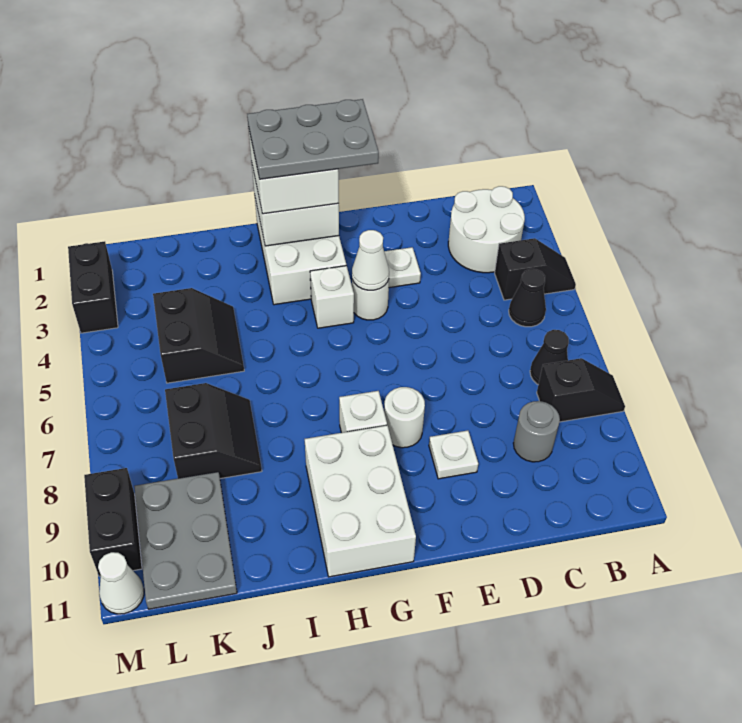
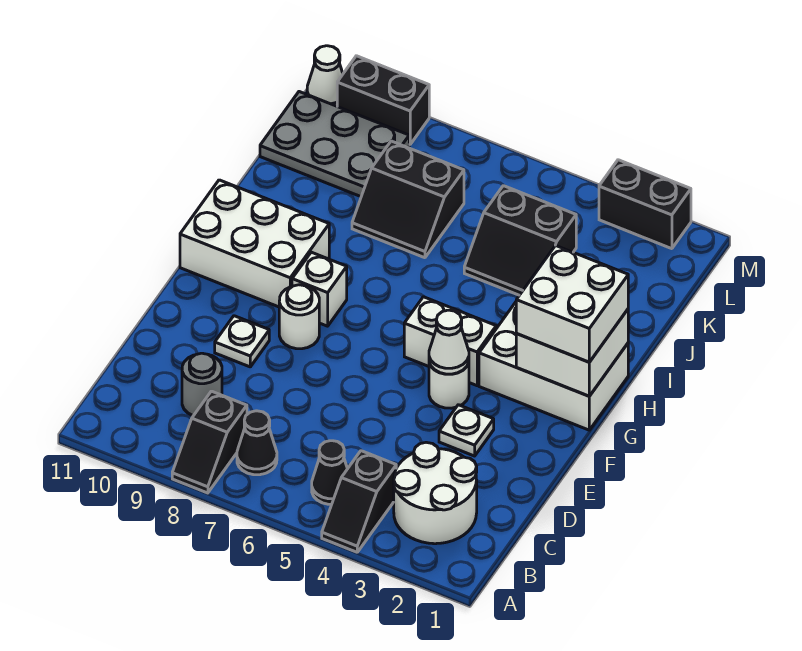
grey plate F1:H2 level 4 -> none
white brick G4 level 1 -> white brick G4:G5 level 1

